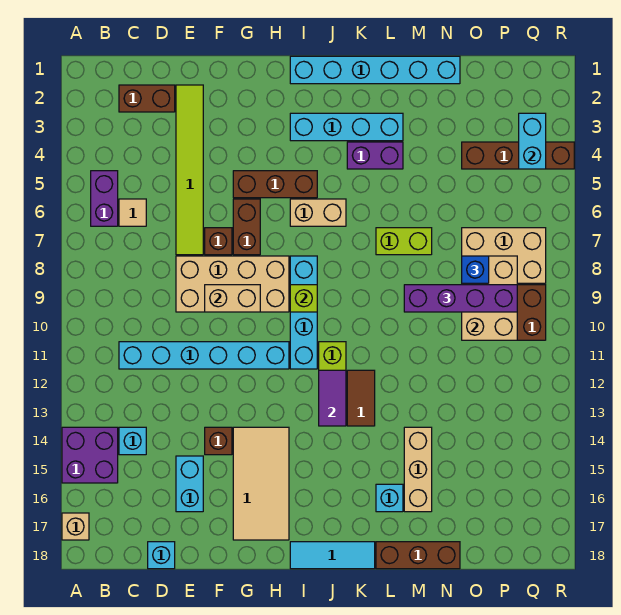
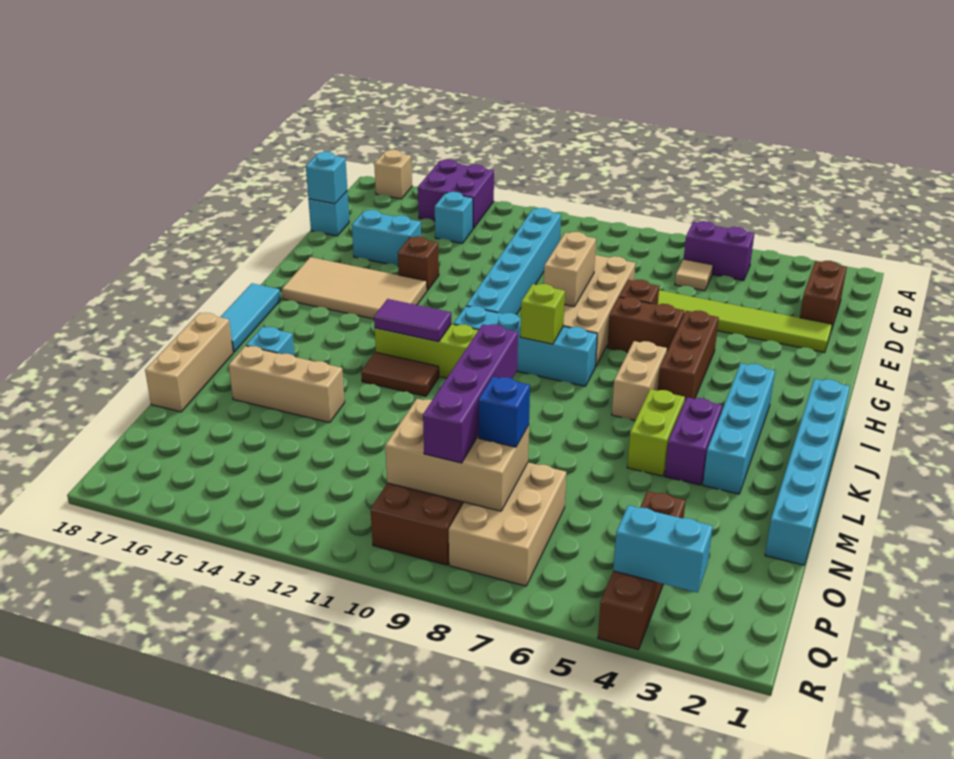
none -> cyan brick D18 level 2
lime brick L7:M7 level 1 -> lime brick K5:L5 level 1
brown brick L18:N18 level 1 -> tan brick L18:N18 level 1

